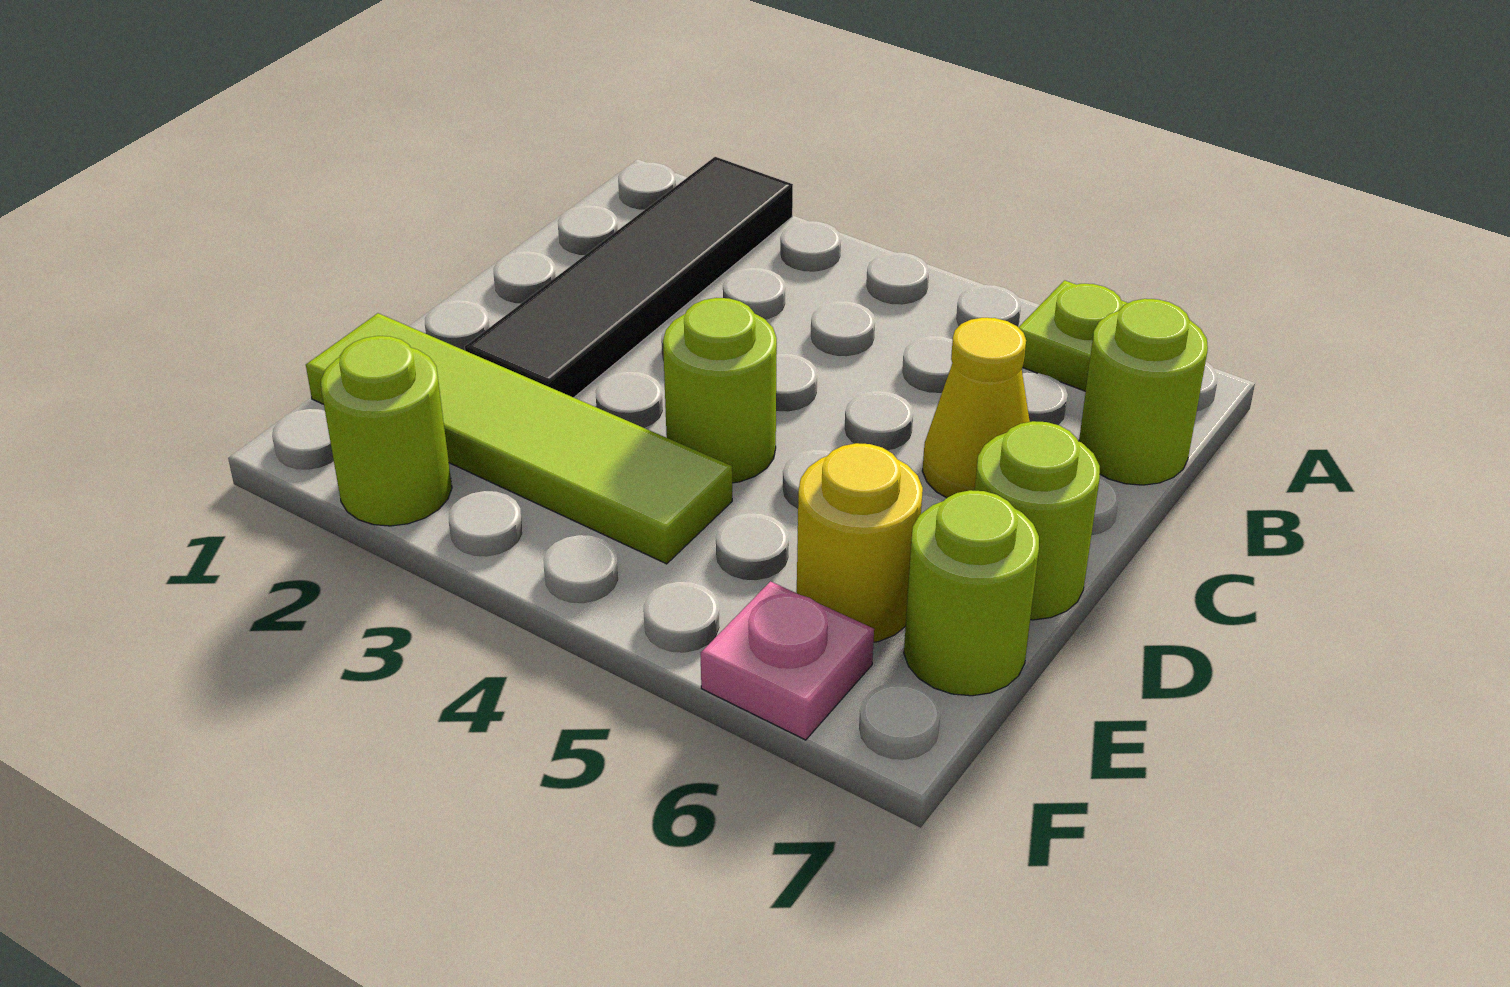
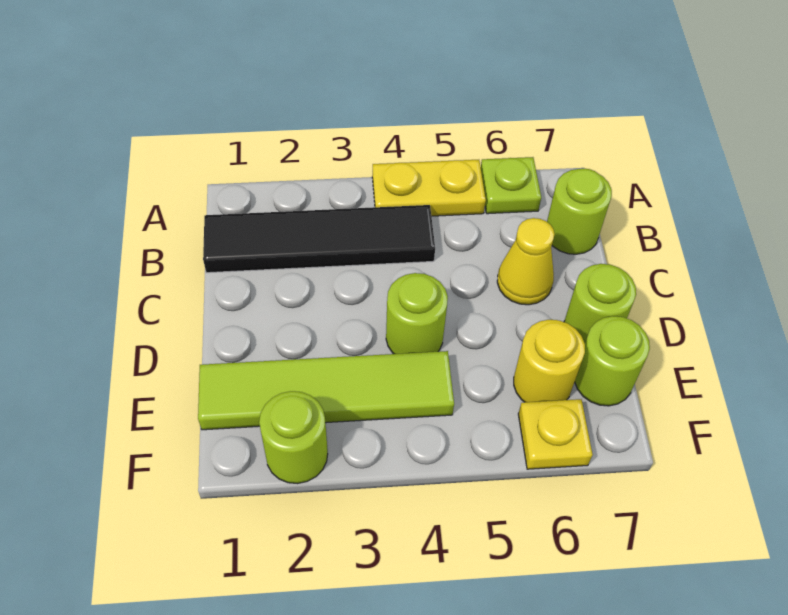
black tile A2:D2 level 1 -> black tile B1:B4 level 1
none -> yellow plate A4:A5 level 1
pink plate F6 level 1 -> yellow plate F6 level 1

